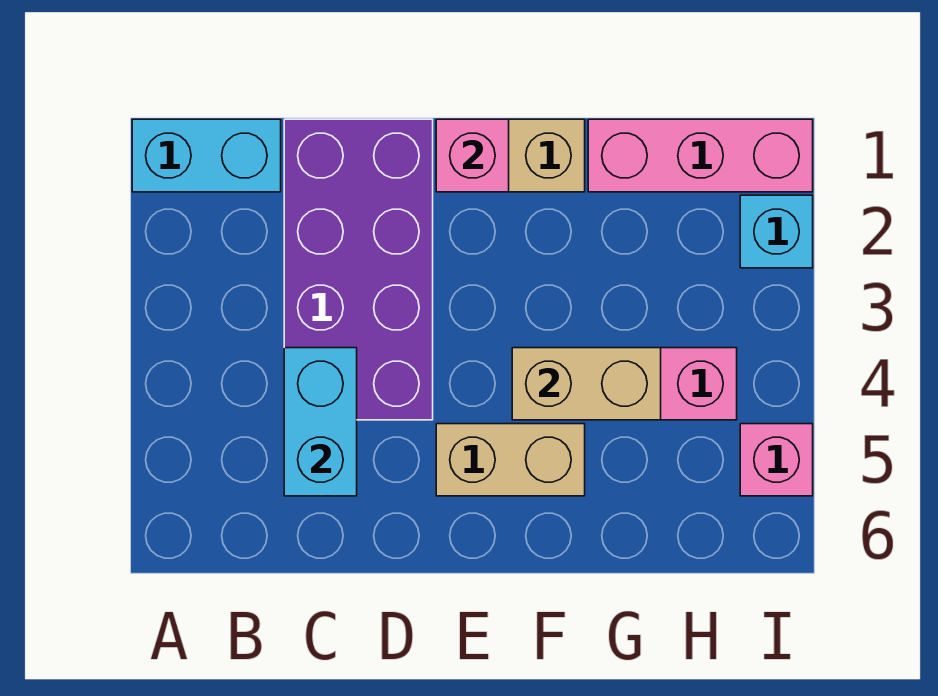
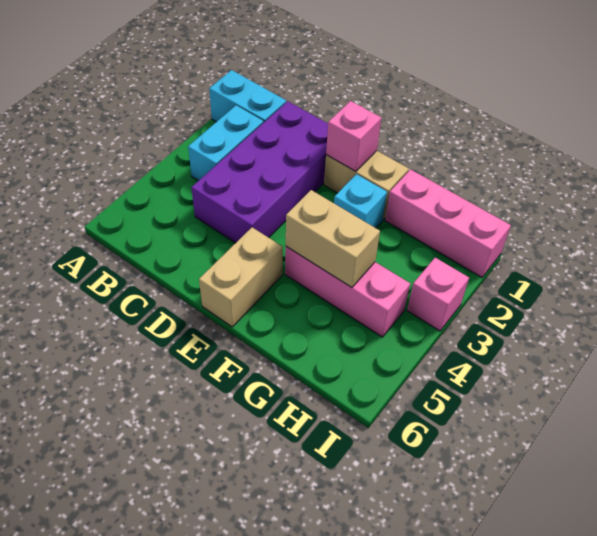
cyan brick C4:C5 level 2 -> cyan brick B2:B3 level 1
tan brick E5:F5 level 1 -> tan brick E5:E6 level 1
cyan brick I2 level 1 -> cyan brick F2 level 1
pink brick I5 level 1 -> pink brick I3 level 1

